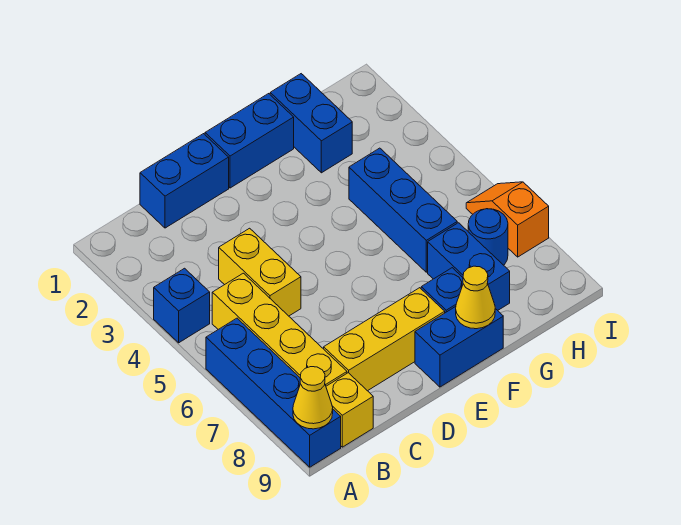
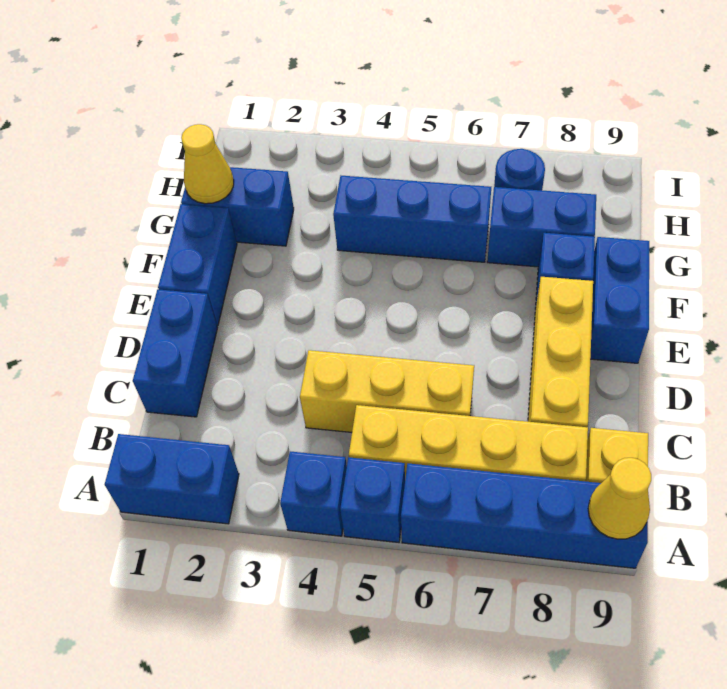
none -> blue brick A1:A2 level 1
none -> blue brick A5 level 1
yellow brick C4:C5 level 1 -> yellow brick C4:C6 level 1
yellow cone F9 level 2 -> yellow cone G1 level 2
orange slope I6:I7 level 1 top 7 -> none

